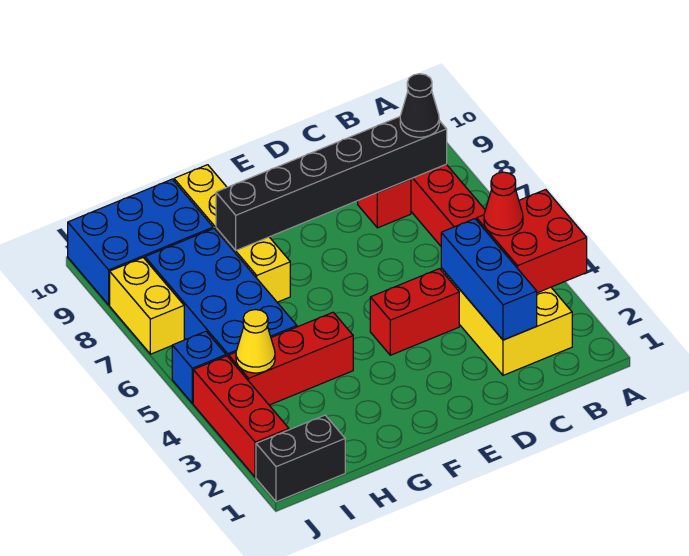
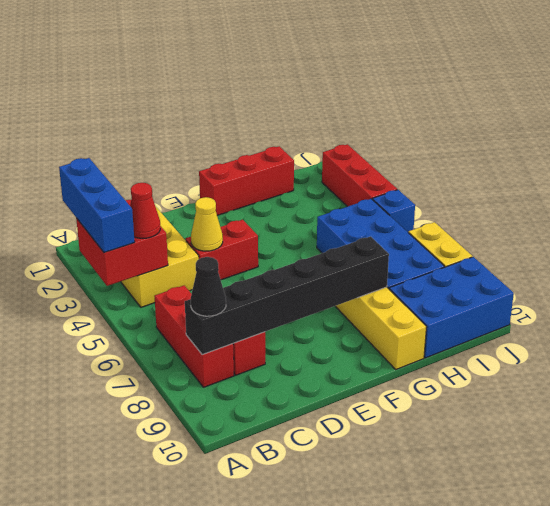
blue brick C2:C4 level 2 -> blue brick A2:A4 level 3
red brick G4:I4 level 1 -> red brick F1:H1 level 1
black brick I1:J1 level 1 -> none
yellow cone I4 level 2 -> yellow cone D4 level 2

